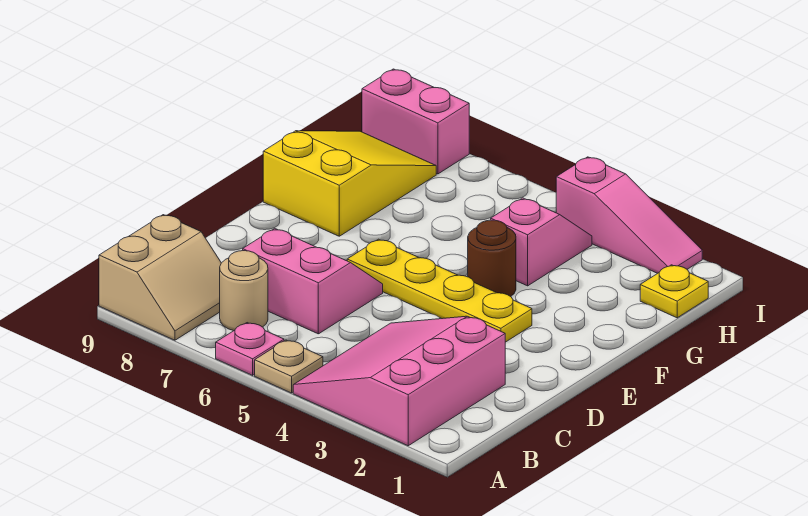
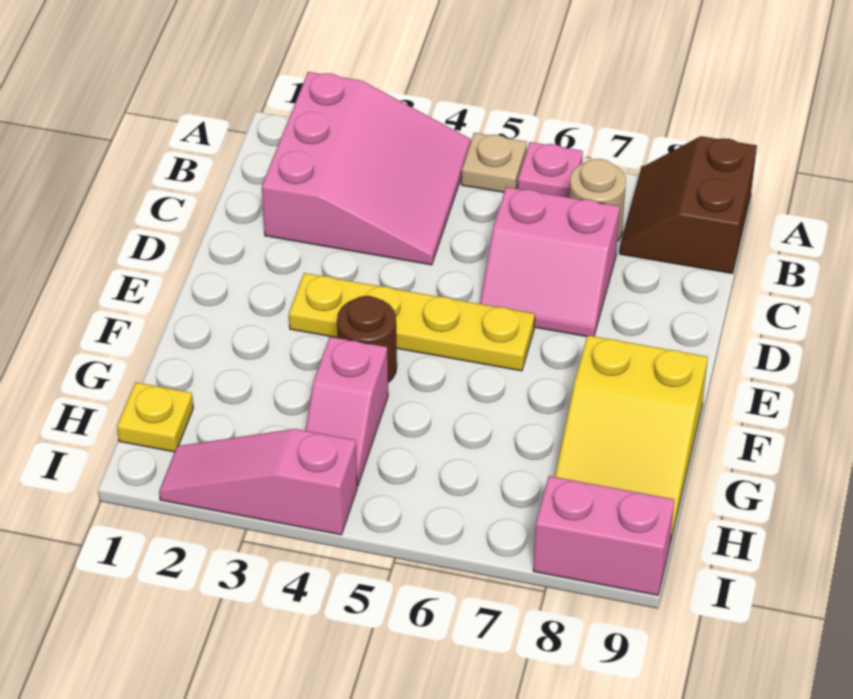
tan slope A8:B9 level 1 top 9 -> brown slope A8:B9 level 1 top 9

